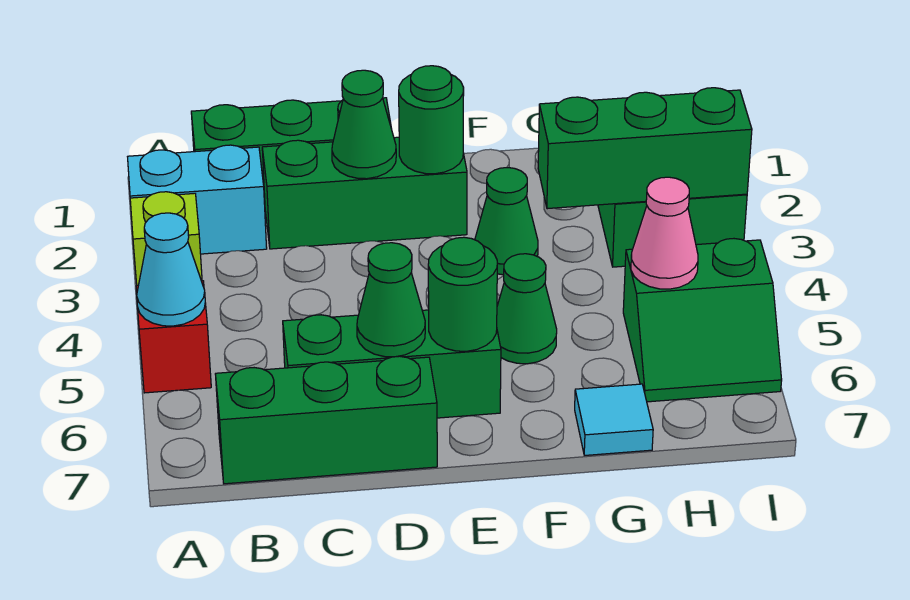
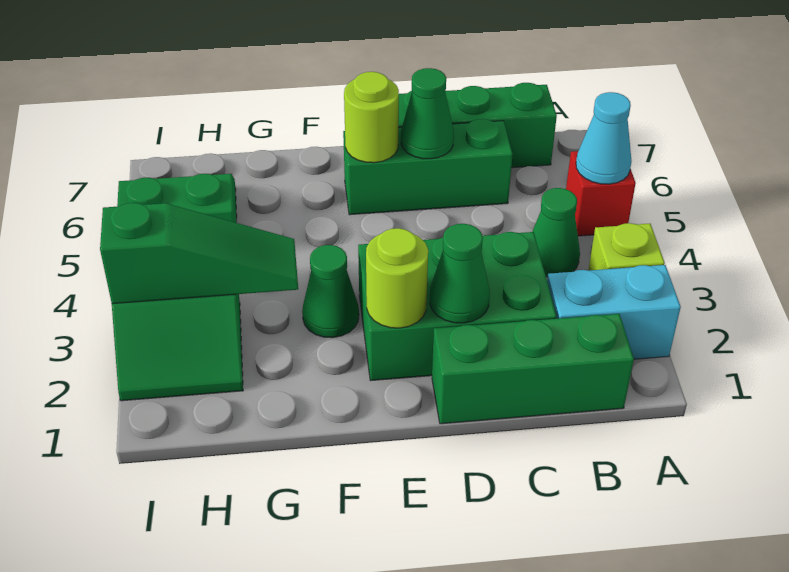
green brick C2:E2 level 1 -> green brick C2:E3 level 1
green round brick E2 level 2 -> lime round brick E2 level 2
green round brick E6 level 2 -> lime round brick E6 level 2
green cone F5 level 1 -> green cone B4 level 1
green brick G3:I3 level 2 -> green slope G3:I3 level 2 top I
cyan tile G7 level 1 -> none
pink cone H5 level 2 -> none

